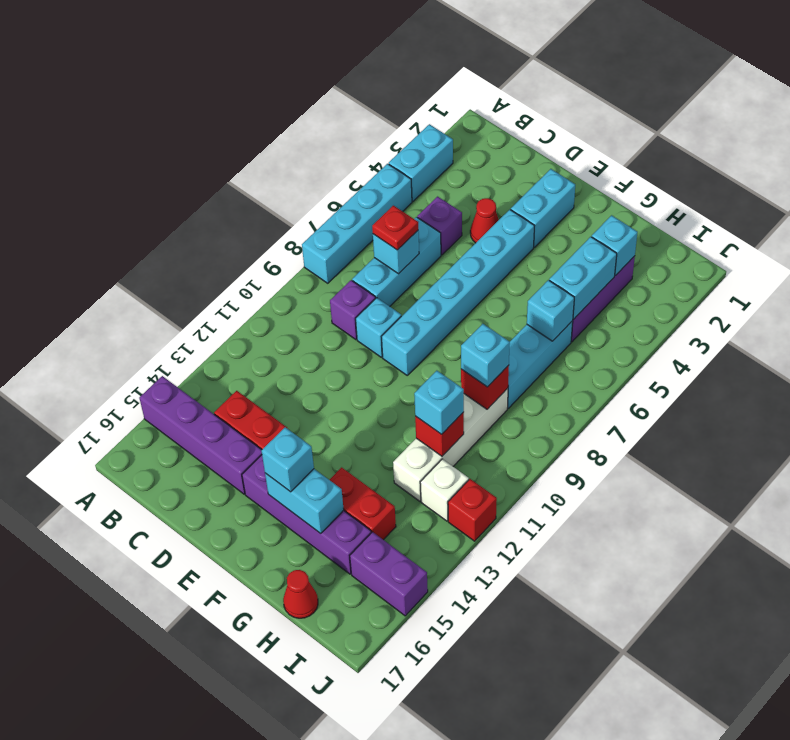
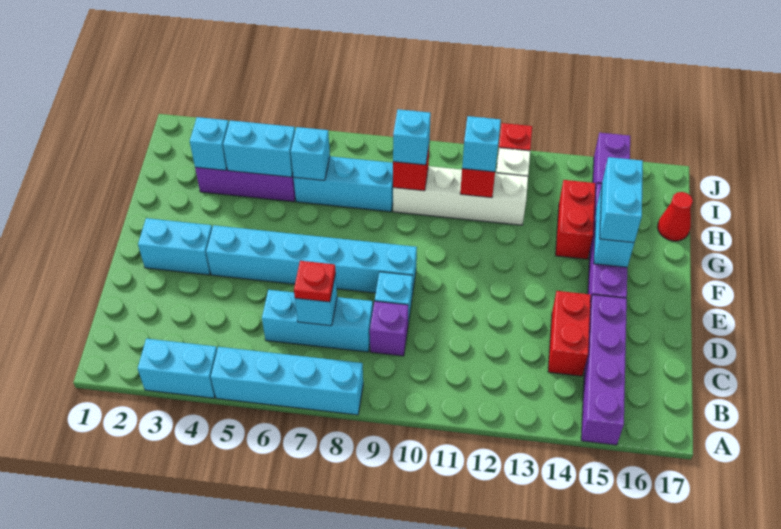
purple brick C5 level 1 -> none
red cone D4 level 1 -> none
cyan brick F15 level 3 -> cyan brick F15:G15 level 3

